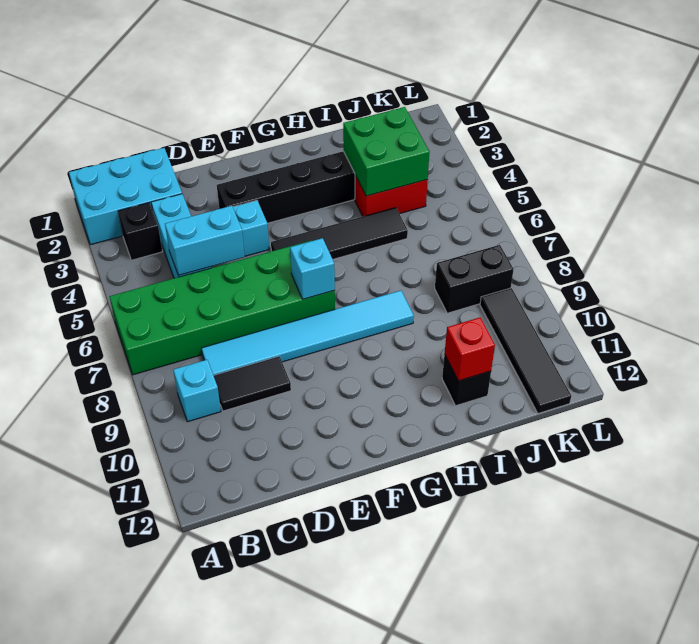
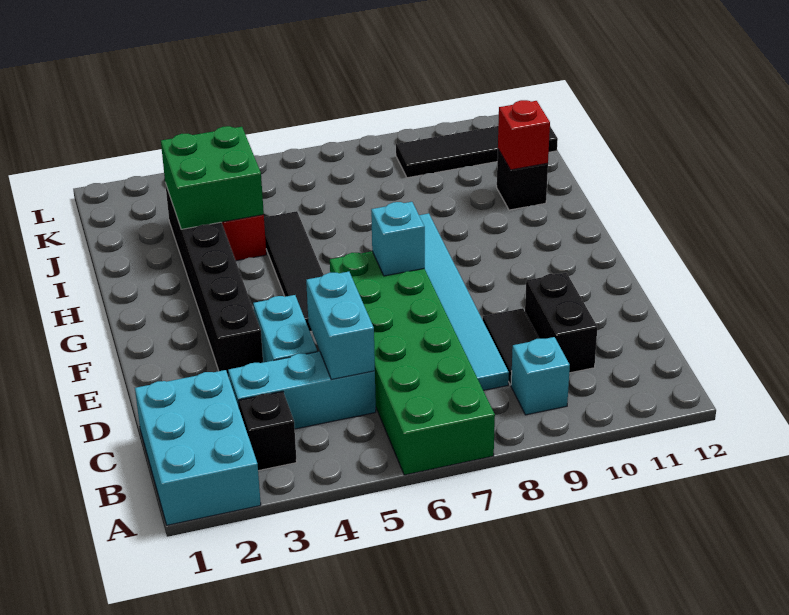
black brick J8:K8 level 1 -> black brick C10:D10 level 1

